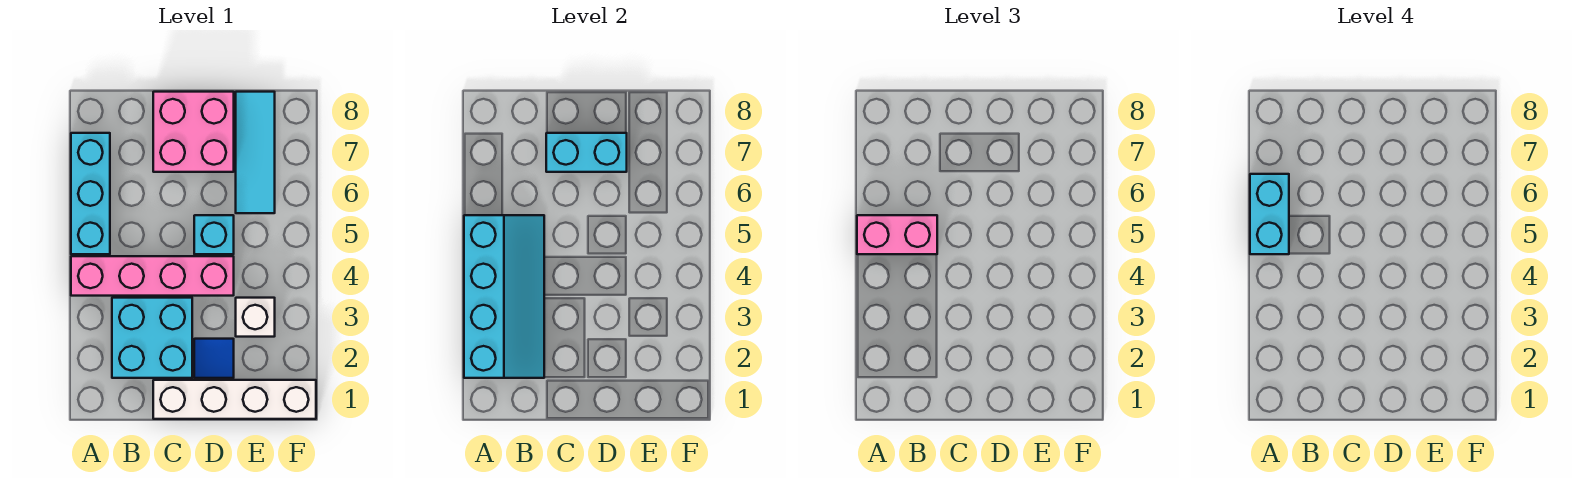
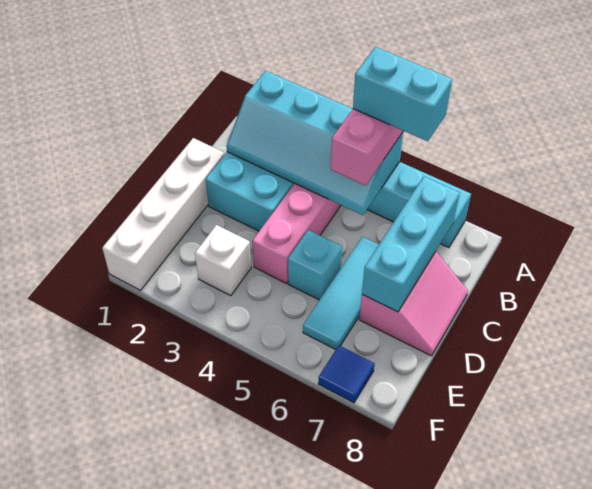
pink brick C7:D8 level 1 -> pink slope C7:D8 level 1 top 7
cyan brick C7:D7 level 2 -> cyan brick B7:D7 level 2
blue tile D2 level 1 -> blue tile F7 level 1
cyan tile E6:E8 level 1 -> cyan tile C6:E6 level 1

